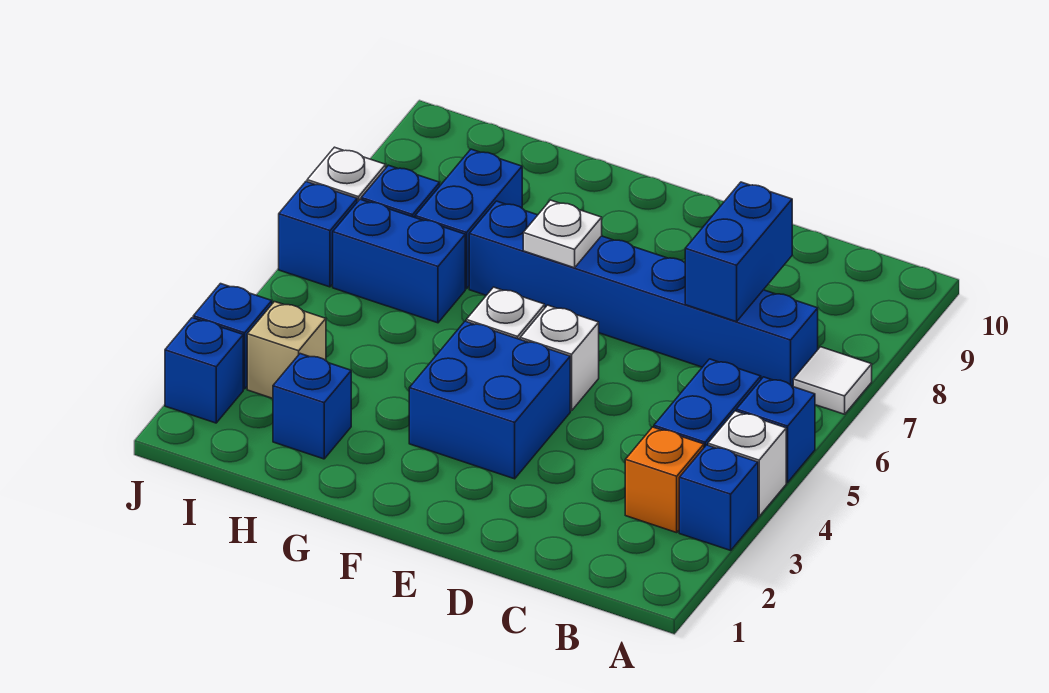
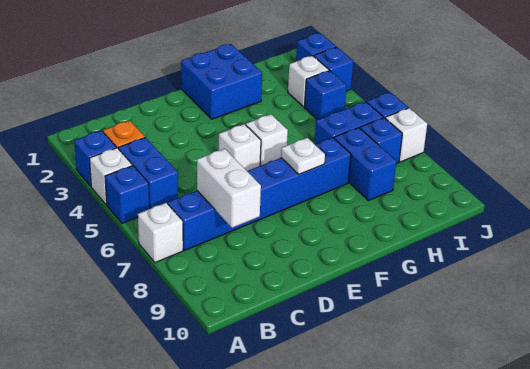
white tile A7 level 1 -> white brick A7 level 1
blue brick C7:C8 level 2 -> white brick C7:C8 level 2
blue brick E3:F4 level 1 -> blue brick F1:G2 level 1
blue brick H2 level 1 -> blue brick I4 level 1
tan brick I3 level 1 -> white brick I3 level 1

